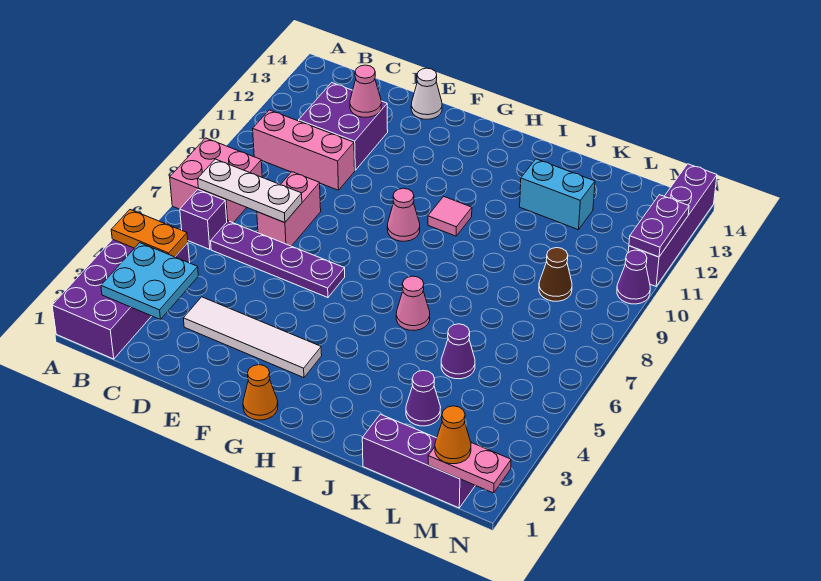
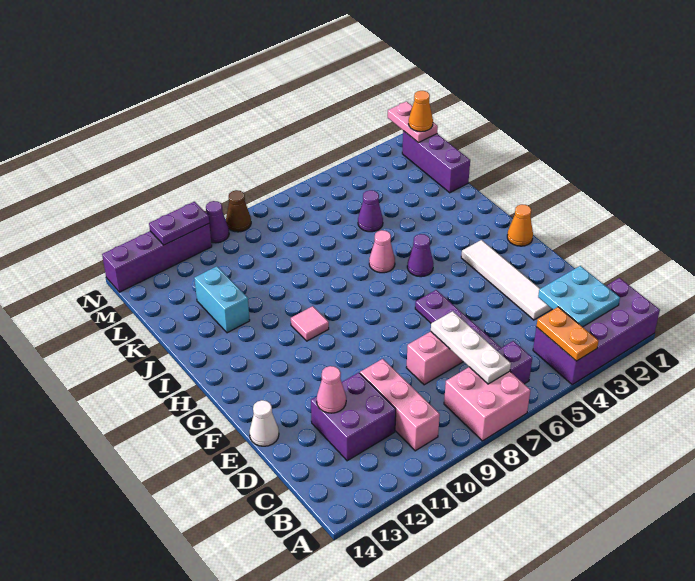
pink cone G9 level 1 -> none
purple cone K3 level 1 -> purple cone H5 level 1
brown cone L9 level 1 -> brown cone N9 level 1

